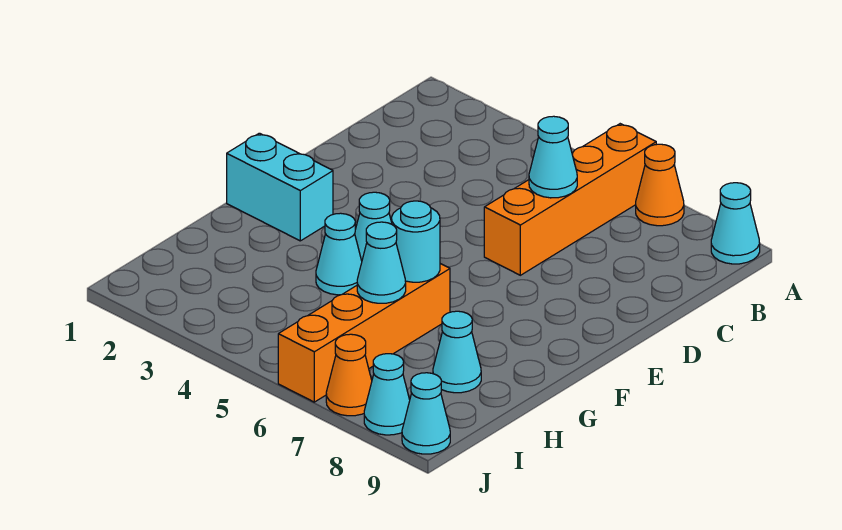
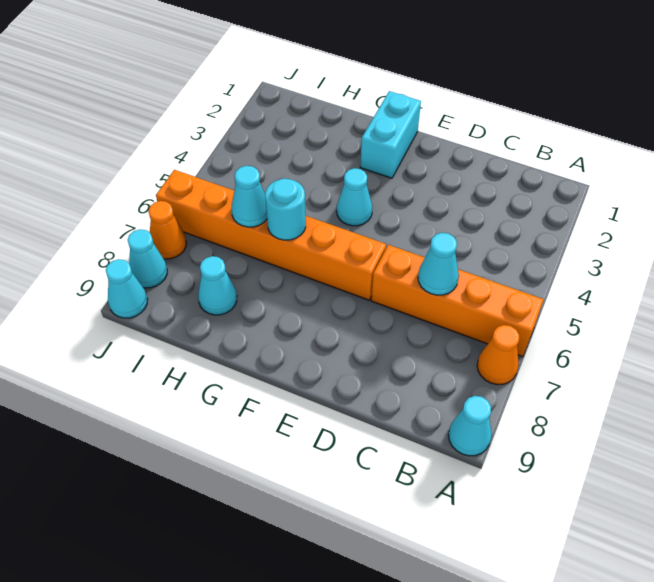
cyan cone G4 level 1 -> none
orange brick G6:J6 level 1 -> orange brick E6:J6 level 1

